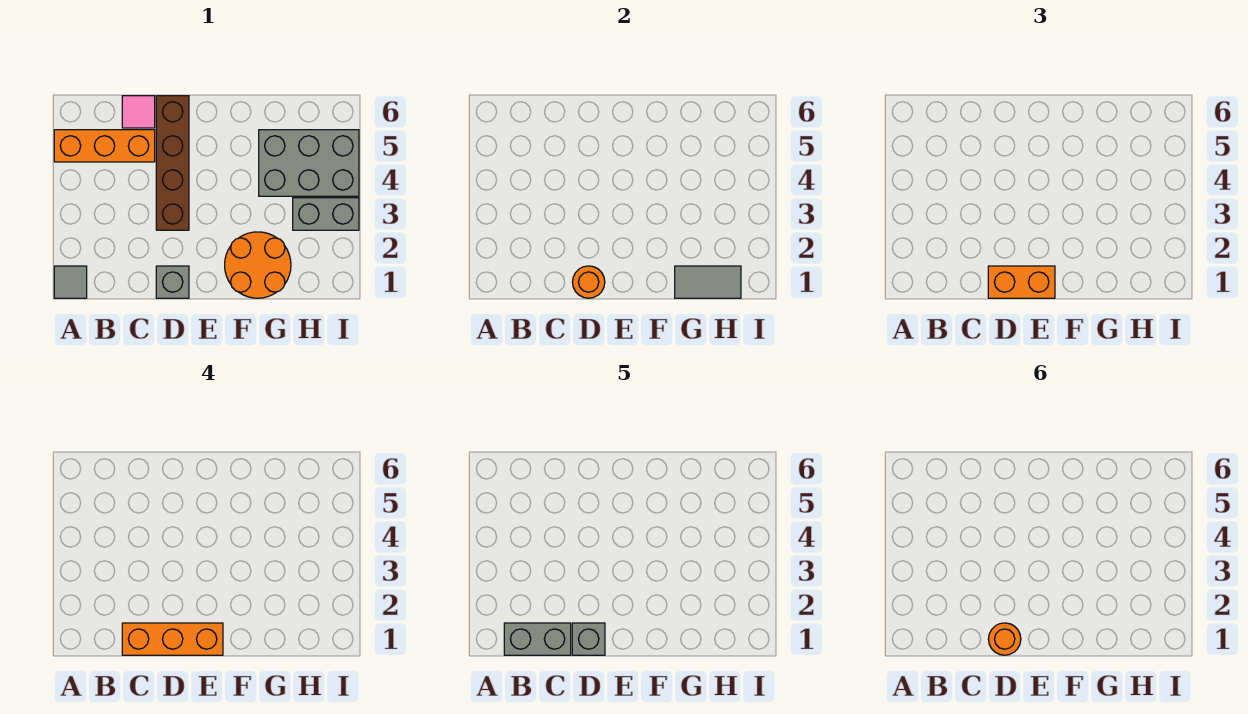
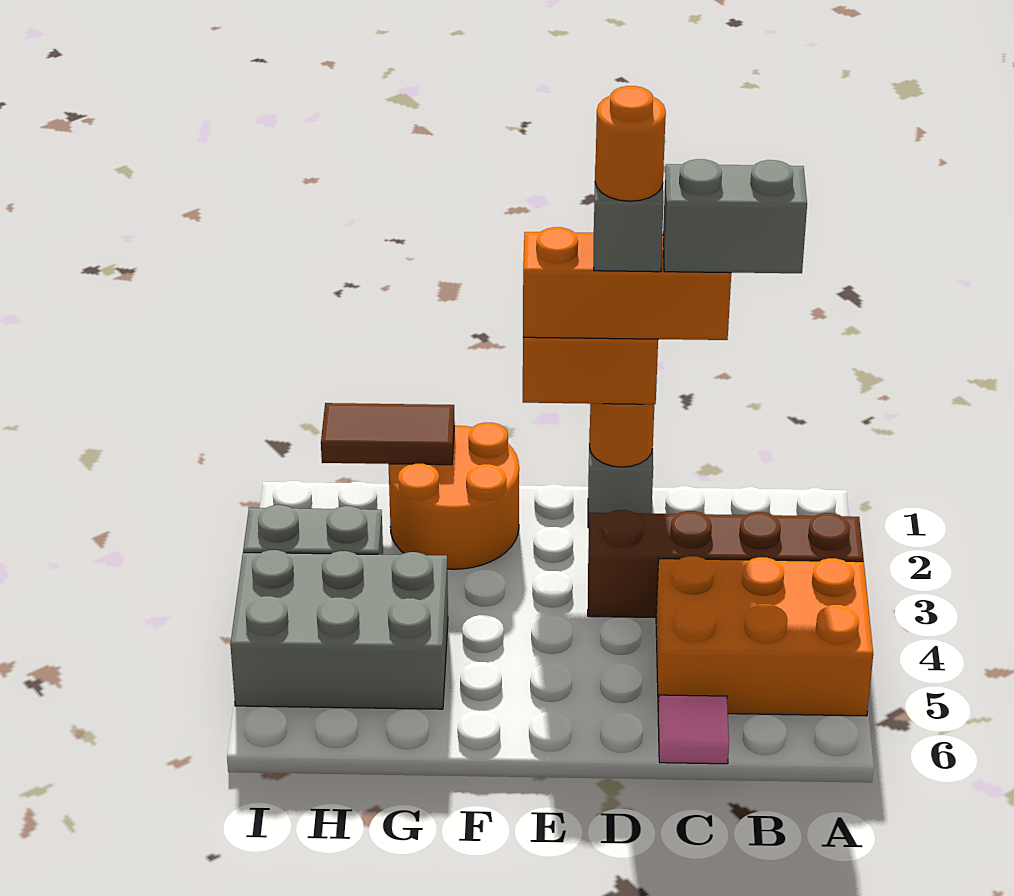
grey tile A1 level 1 -> none
orange brick A5:C5 level 1 -> orange brick A4:C5 level 1
brown brick D3:D6 level 1 -> brown brick A3:D3 level 1
grey tile G1:H1 level 2 -> brown tile G1:H1 level 2

